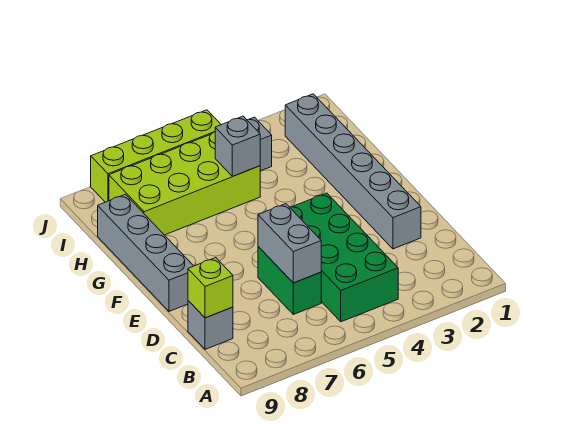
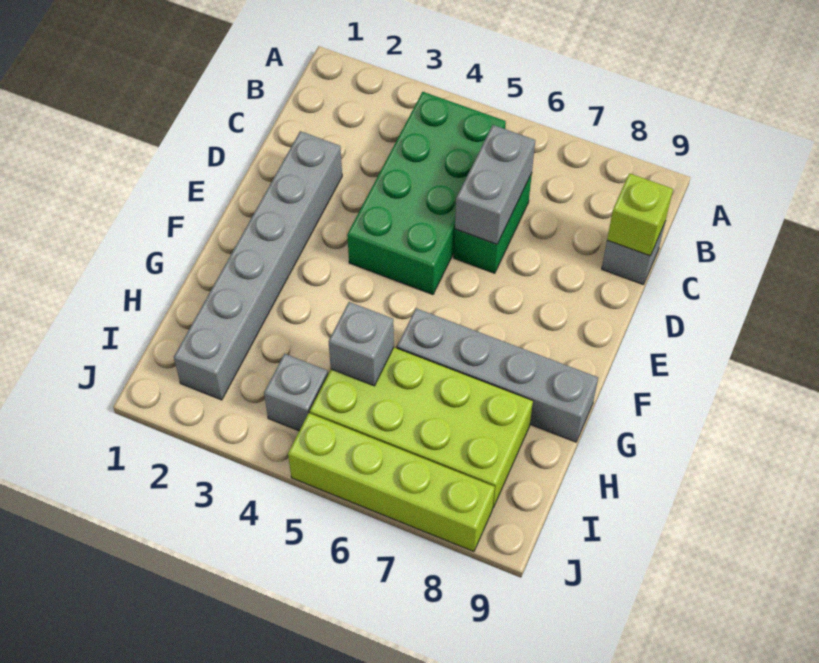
grey brick E9:H9 level 1 -> grey brick G6:G9 level 1

